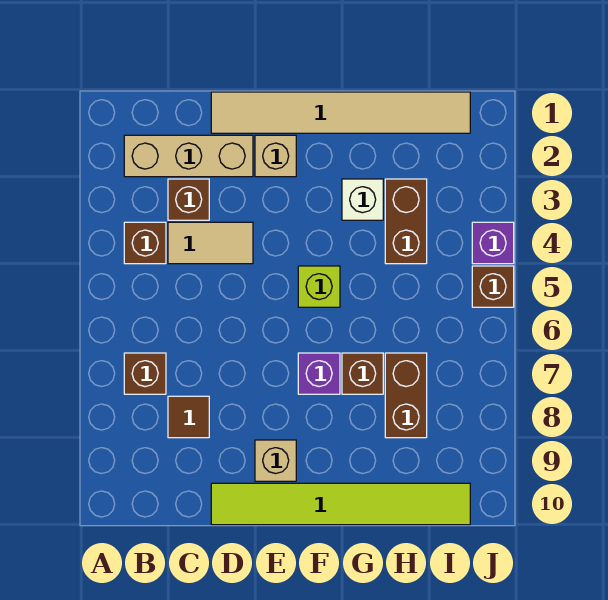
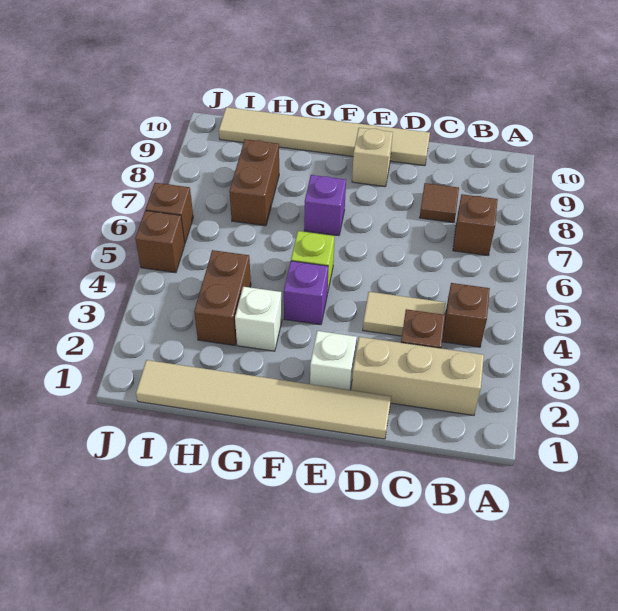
lime tile D10:I10 level 1 -> tan tile D10:I10 level 1
tan brick E2 level 1 -> white brick E2 level 1
brown brick G7 level 1 -> brown brick J6 level 1
purple brick J4 level 1 -> purple brick F4 level 1

